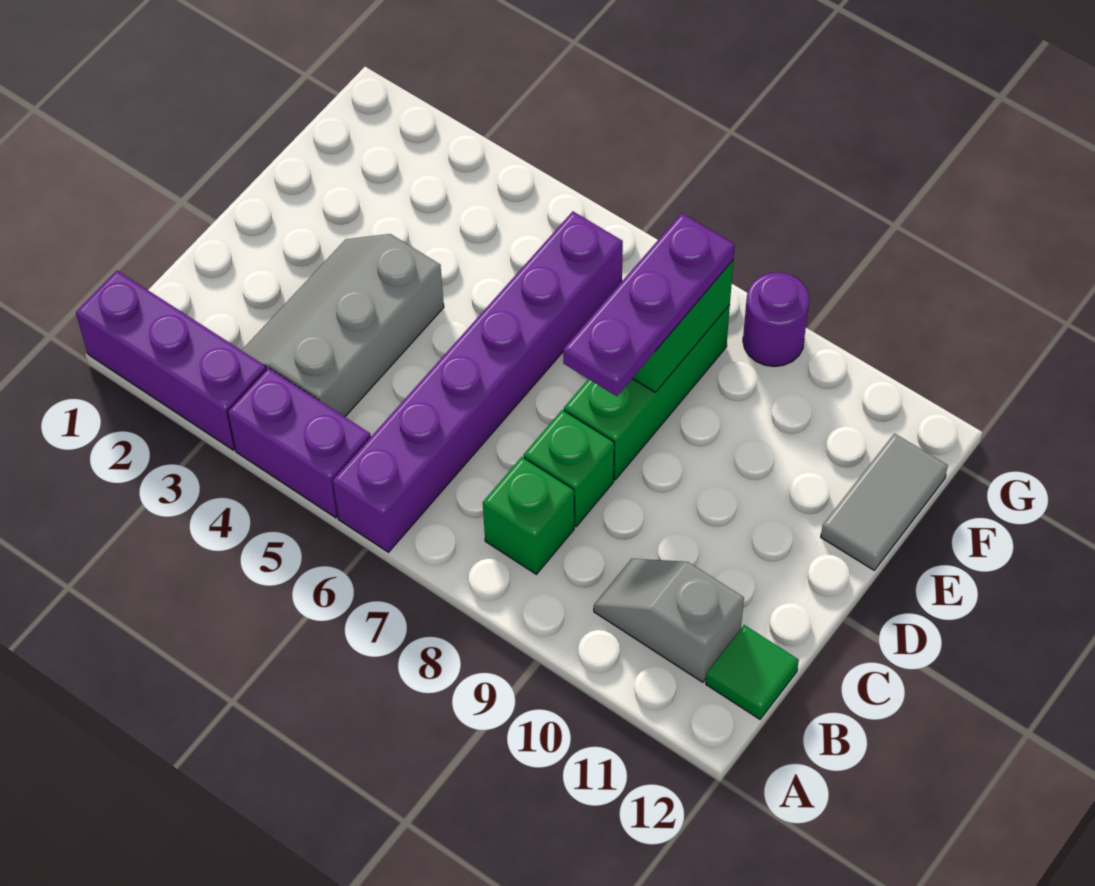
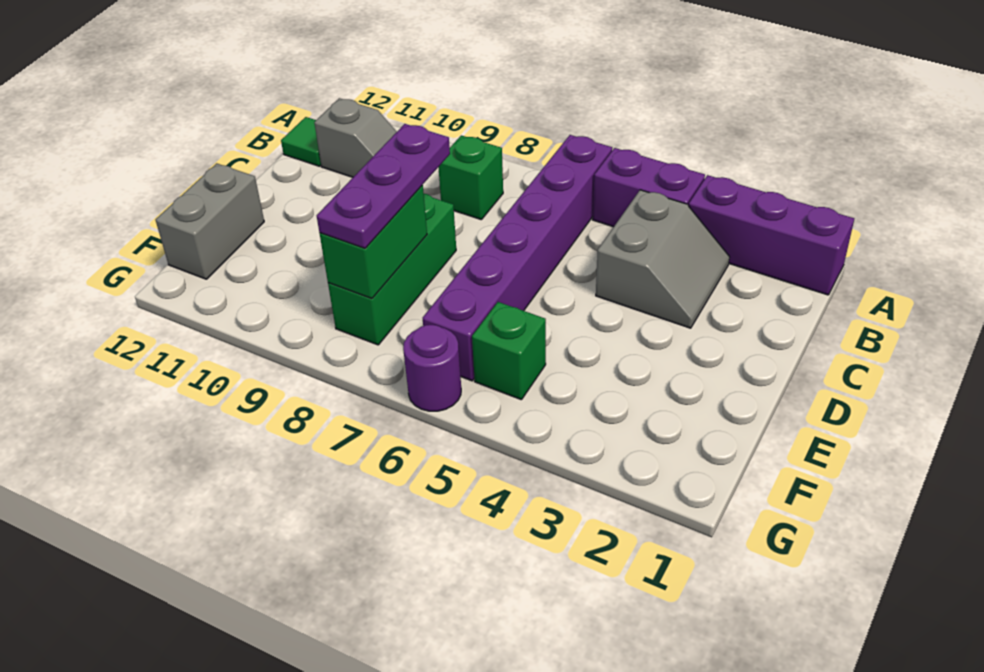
grey slope B3:D4 level 1 top 4 -> grey slope B3:C4 level 1 top 4
green brick C8 level 1 -> green brick F5 level 1
grey tile E12:F12 level 1 -> grey brick E12:F12 level 1
purple round brick G9 level 1 -> purple round brick G6 level 1

